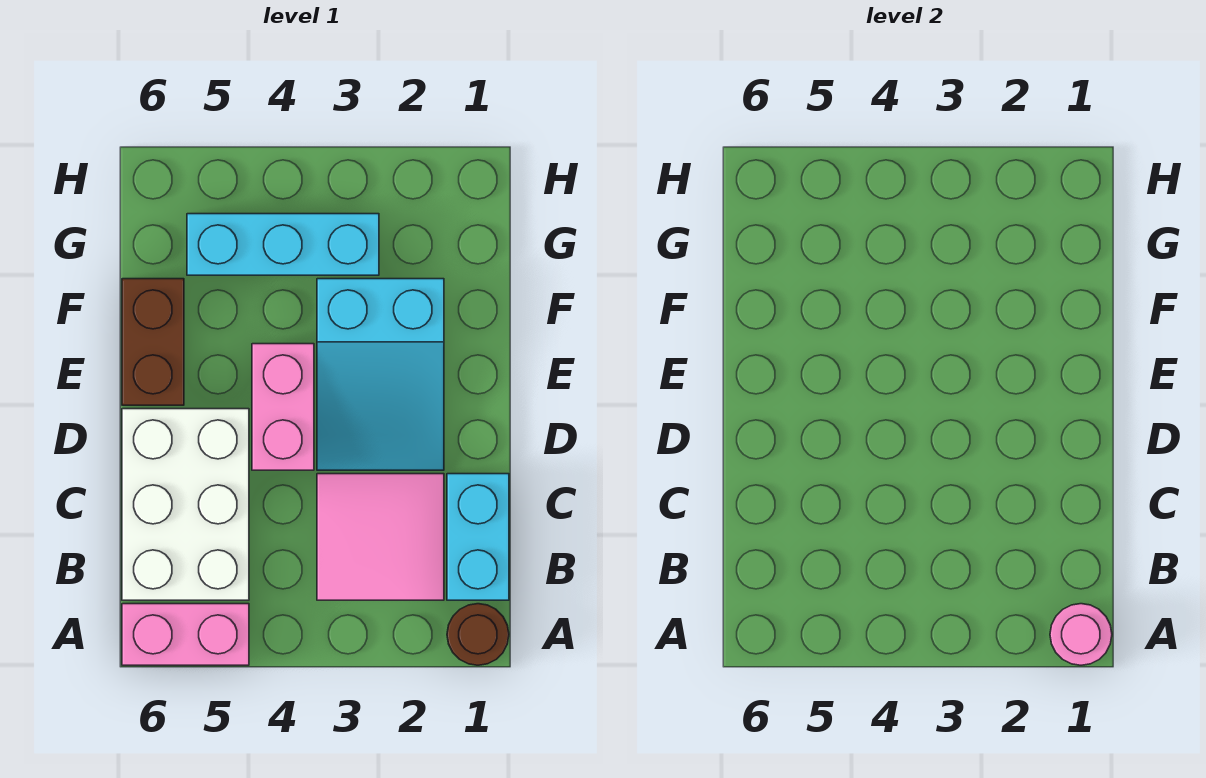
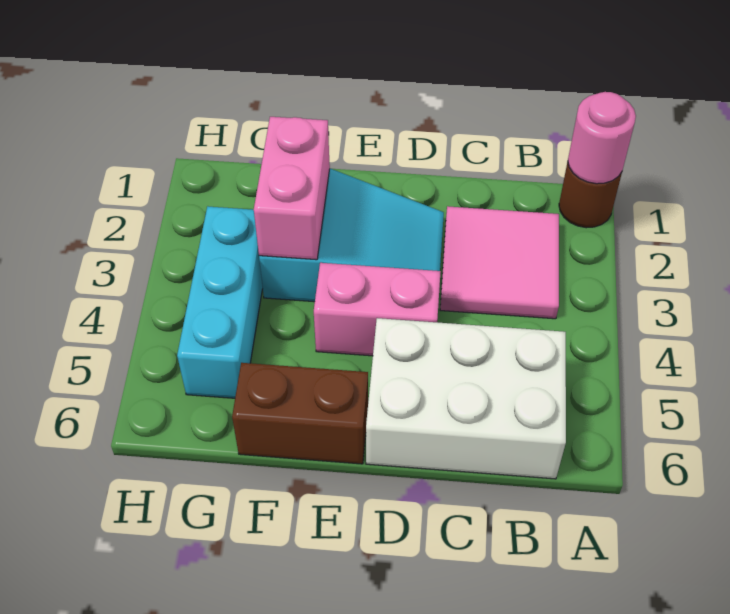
pink brick A5:A6 level 1 -> pink brick F2:F3 level 2
cyan brick B1:C1 level 1 -> none

